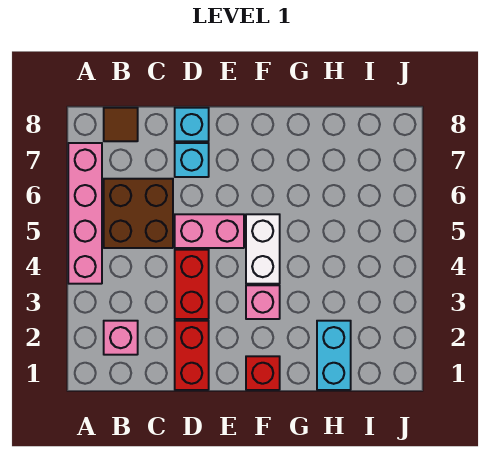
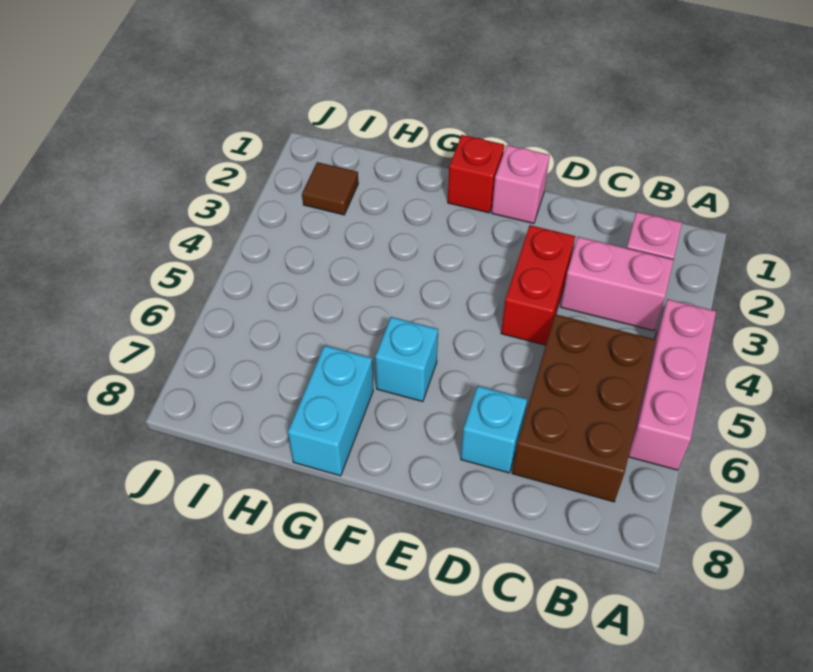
pink brick A4:A7 level 1 -> pink brick A4:A6 level 1
brown brick B5:C6 level 1 -> brown brick B5:C7 level 1
brown tile B8 level 1 -> brown tile I2 level 1
red brick D1:D2 level 1 -> none
pink brick D5:E5 level 1 -> pink brick B3:C3 level 1
cyan brick D8 level 1 -> cyan brick F6 level 1
pink brick F3 level 1 -> pink brick E1 level 1
white brick F4:F5 level 1 -> none
cyan brick H1:H2 level 1 -> cyan brick G7:G8 level 1

